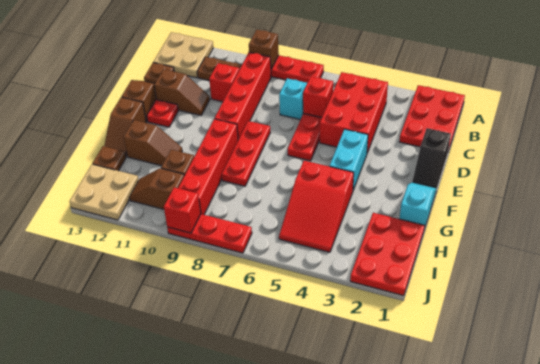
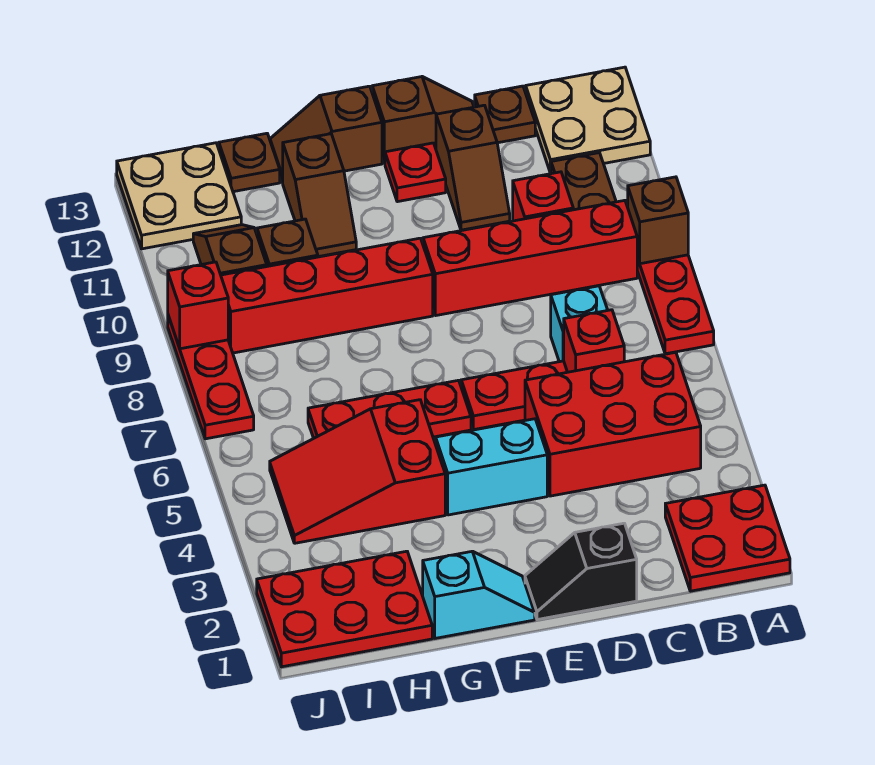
red plate A1:C2 level 1 -> red plate A1:B2 level 1
red plate E8:G8 level 1 -> red plate F6:H6 level 1

